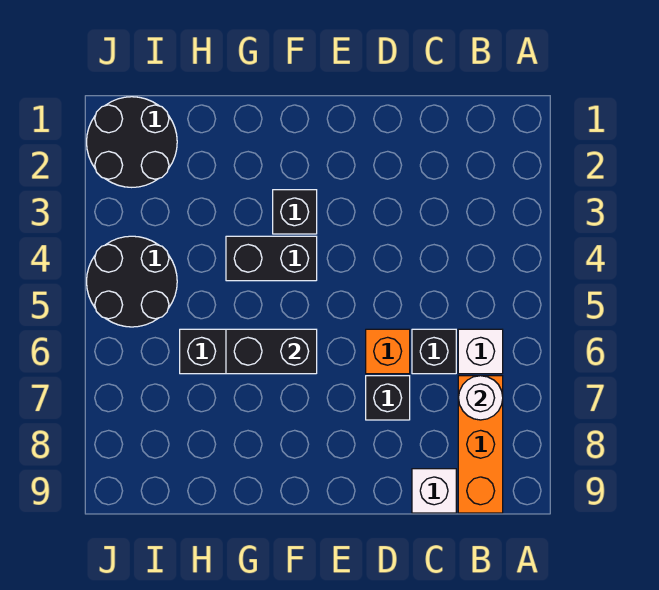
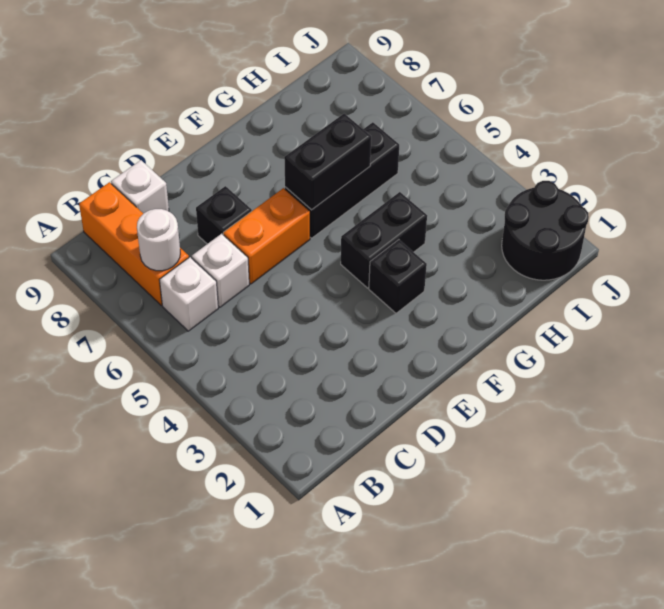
black brick C6 level 1 -> white brick C6 level 1
orange brick D6 level 1 -> orange brick D6:E6 level 1
black round brick I4:J5 level 1 -> none

